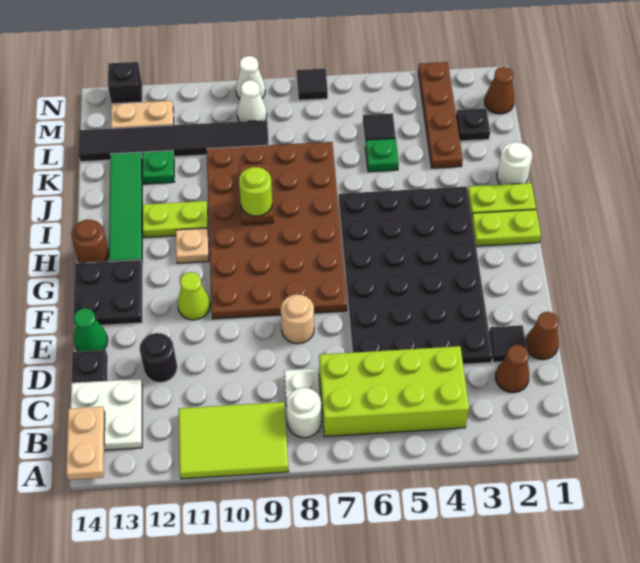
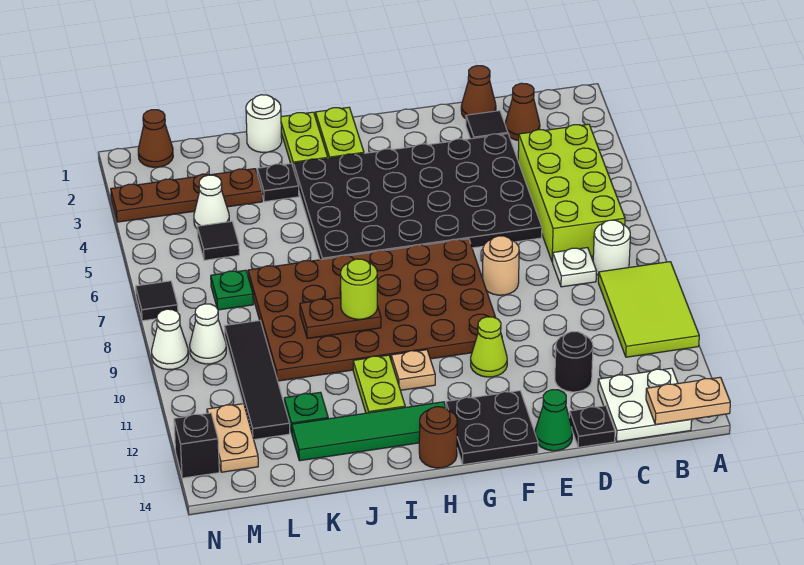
green plate K5 level 1 -> green plate L7 level 1
black plate L2 level 1 -> black plate J3 level 1
none -> white cone L4 level 1
black tile L9:L14 level 1 -> black tile L9:L12 level 1

